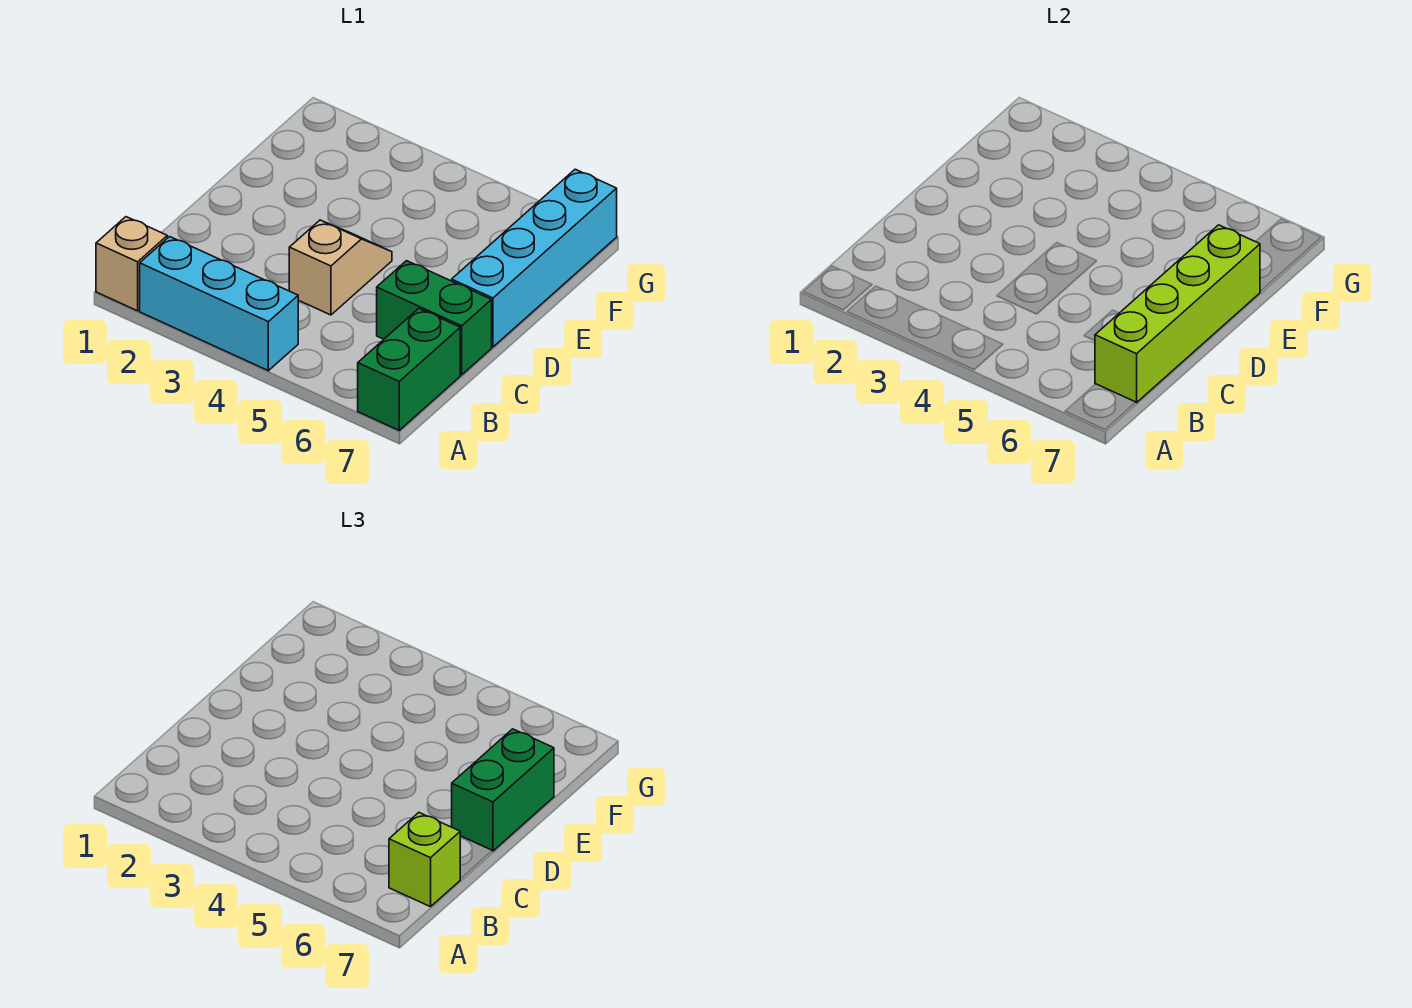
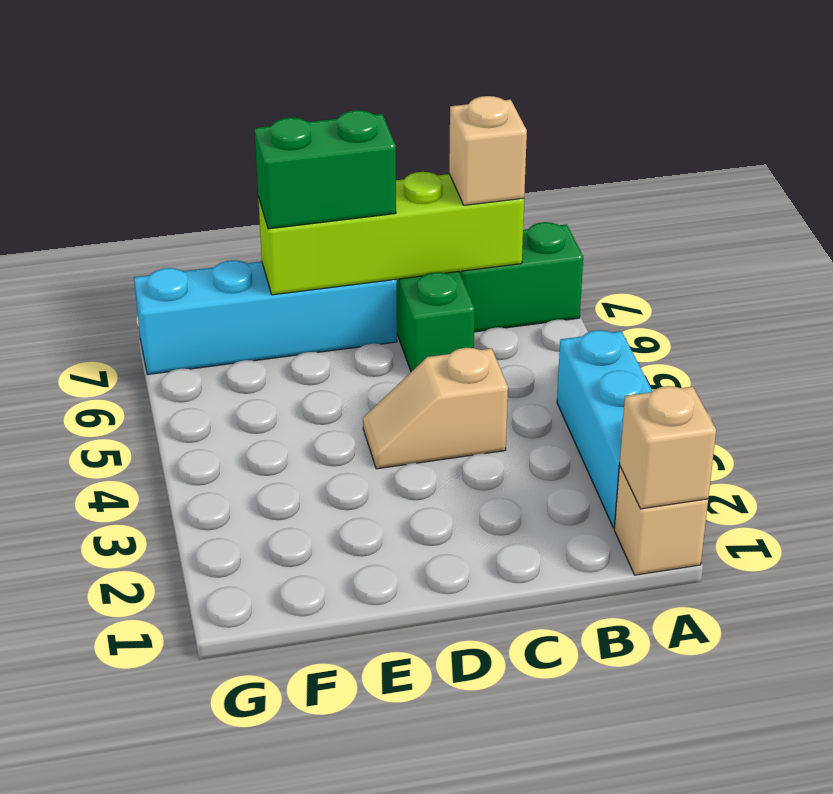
none -> tan brick A1 level 2
lime brick B7 level 3 -> tan brick B7 level 3

